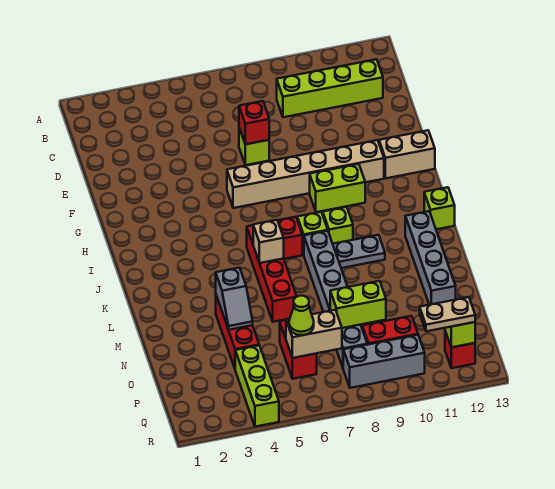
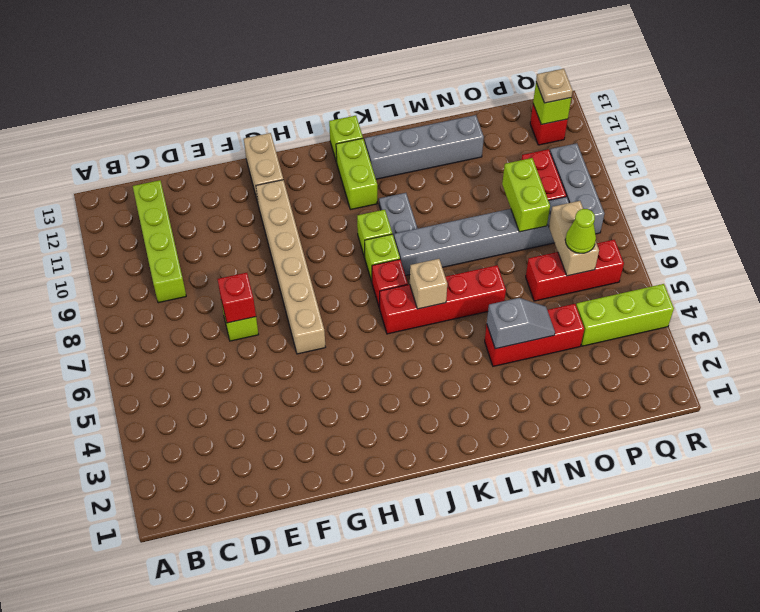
lime brick H9:H10 level 1 -> lime brick J11:J12 level 1
red brick O6:P6 level 1 -> red brick O6:Q6 level 1
tan plate Q11:Q12 level 3 -> tan plate Q12 level 3

